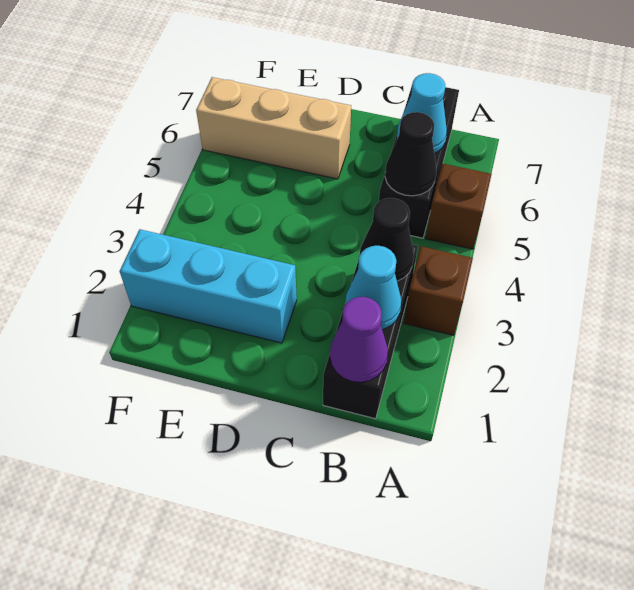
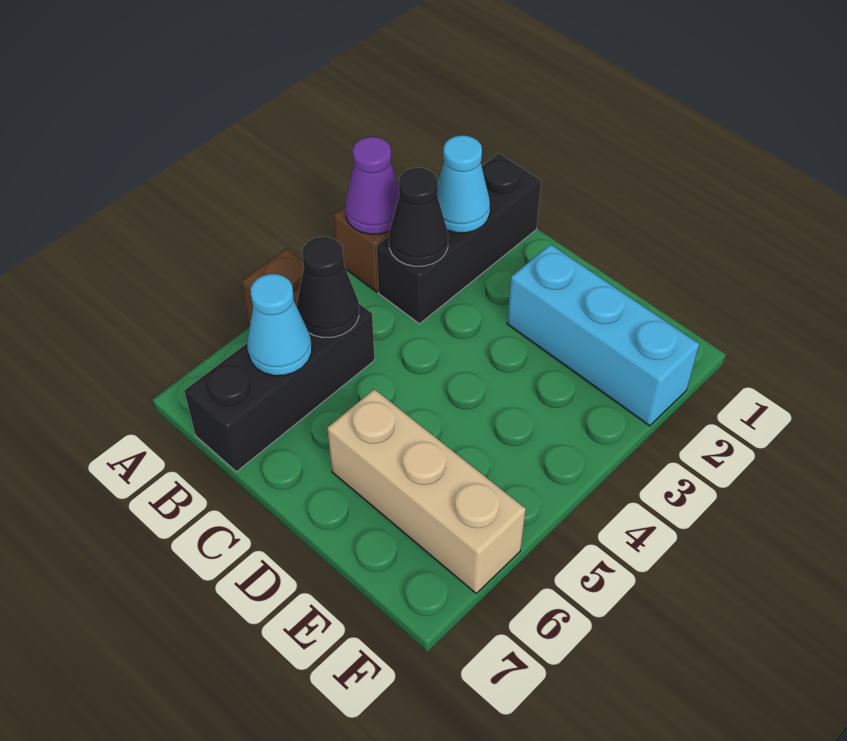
purple cone B1 level 2 -> purple cone A3 level 2

